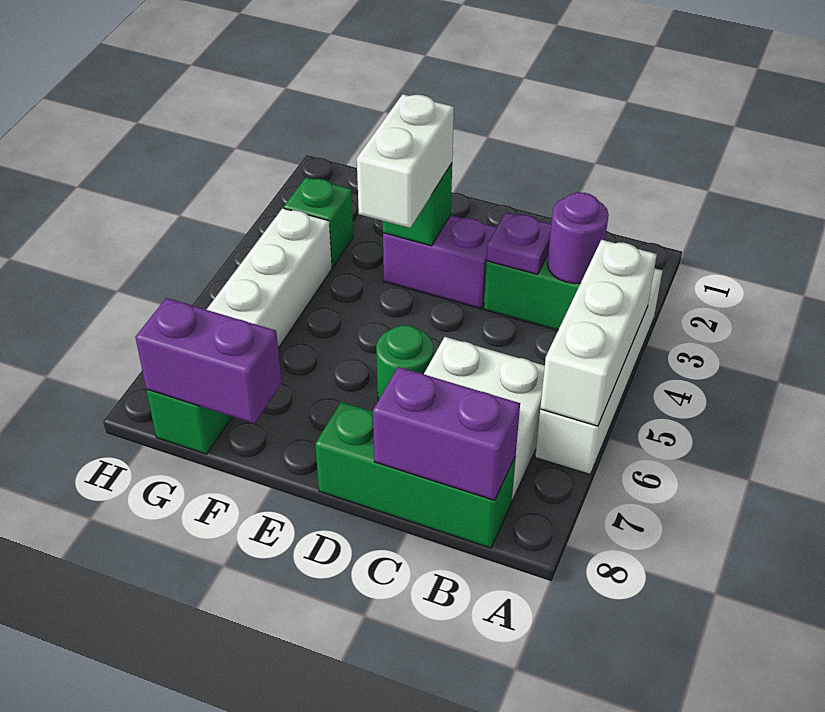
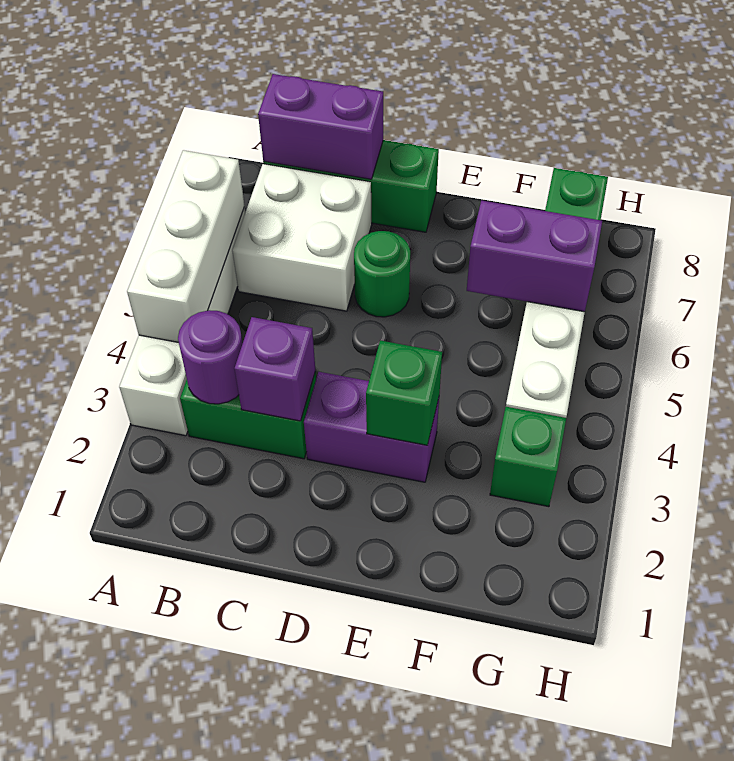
purple plate C3 level 2 -> purple brick C3 level 2
white brick E3:E4 level 3 -> none
purple brick F8:G8 level 2 -> purple brick F6:G6 level 2

